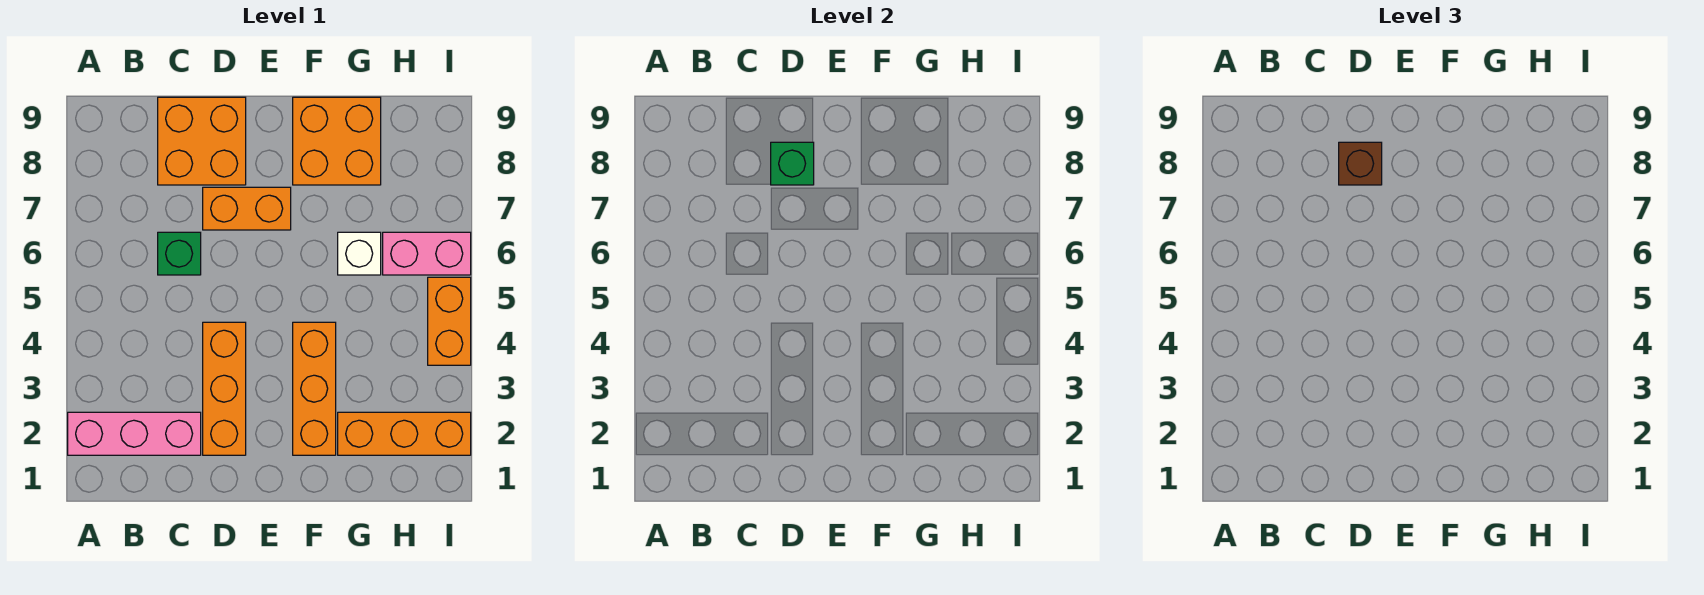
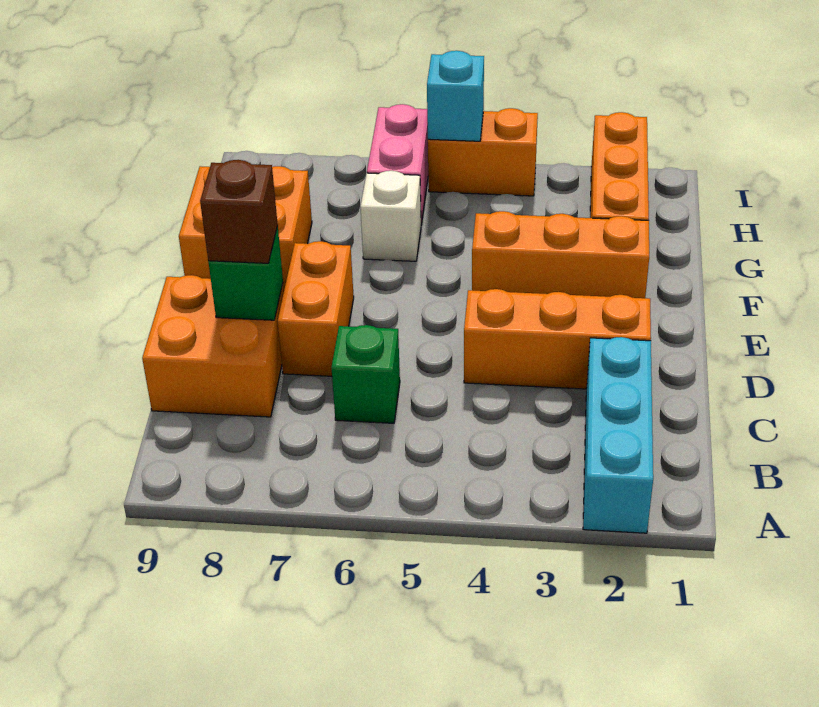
pink brick A2:C2 level 1 -> cyan brick A2:C2 level 1
none -> cyan brick I5 level 2

